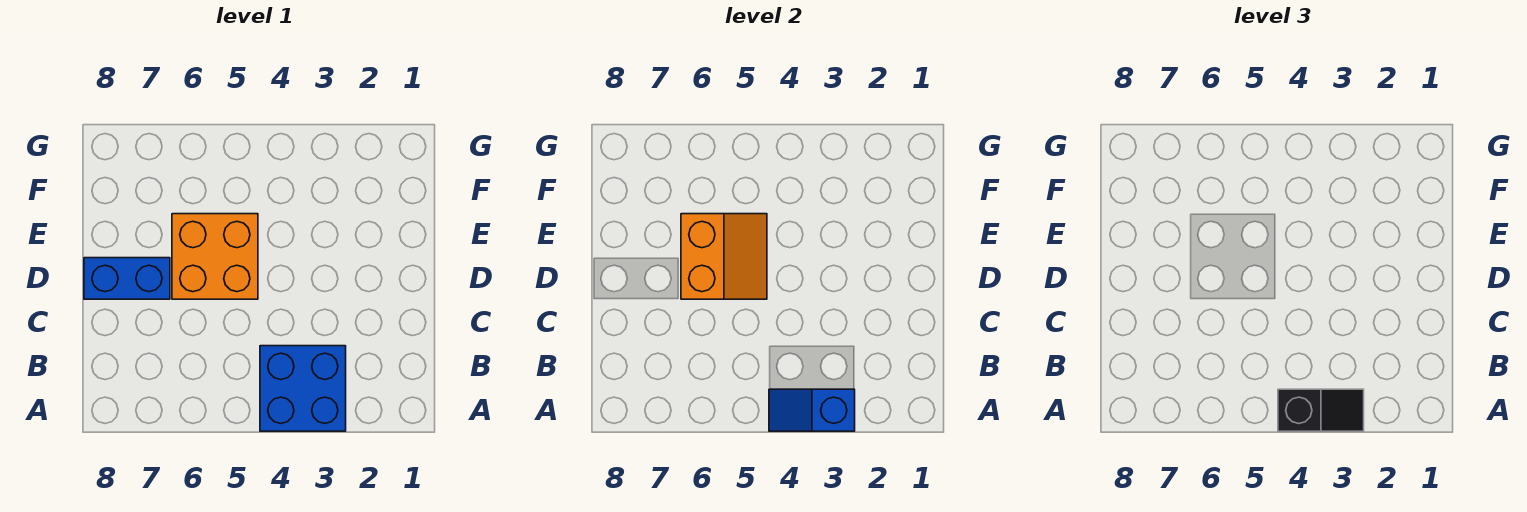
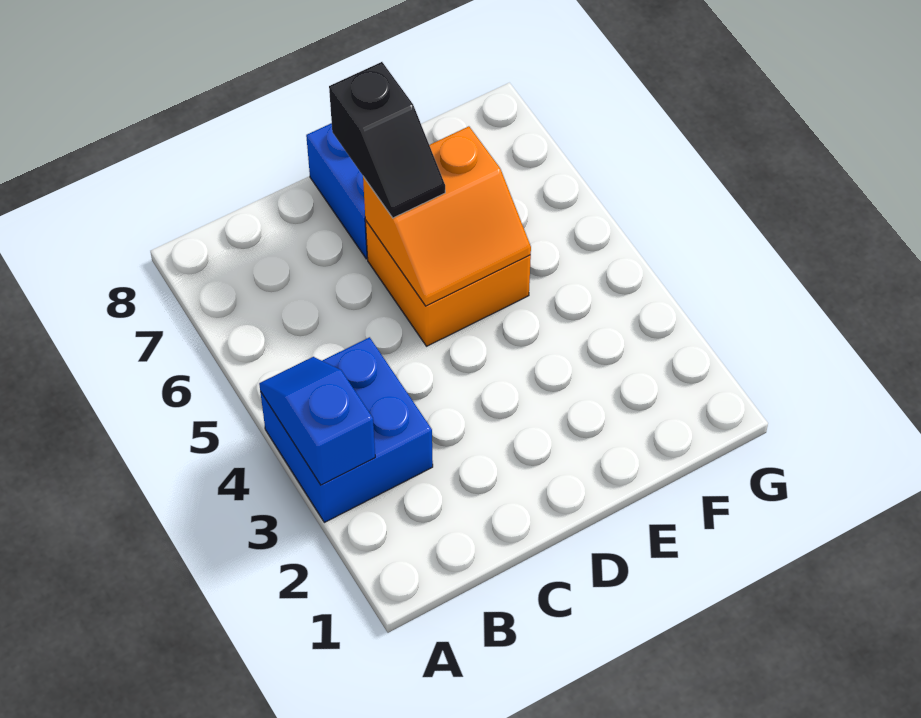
black slope A3:A4 level 3 top 4 -> black slope D6:D7 level 3 top 7

